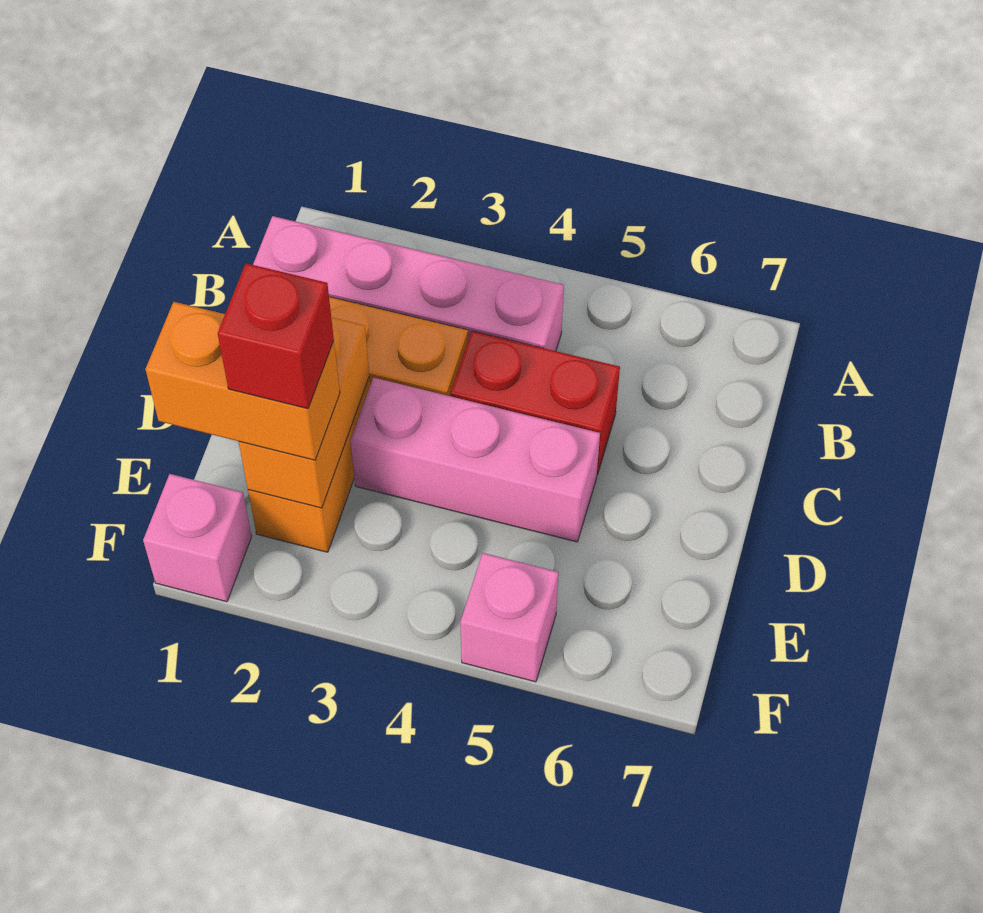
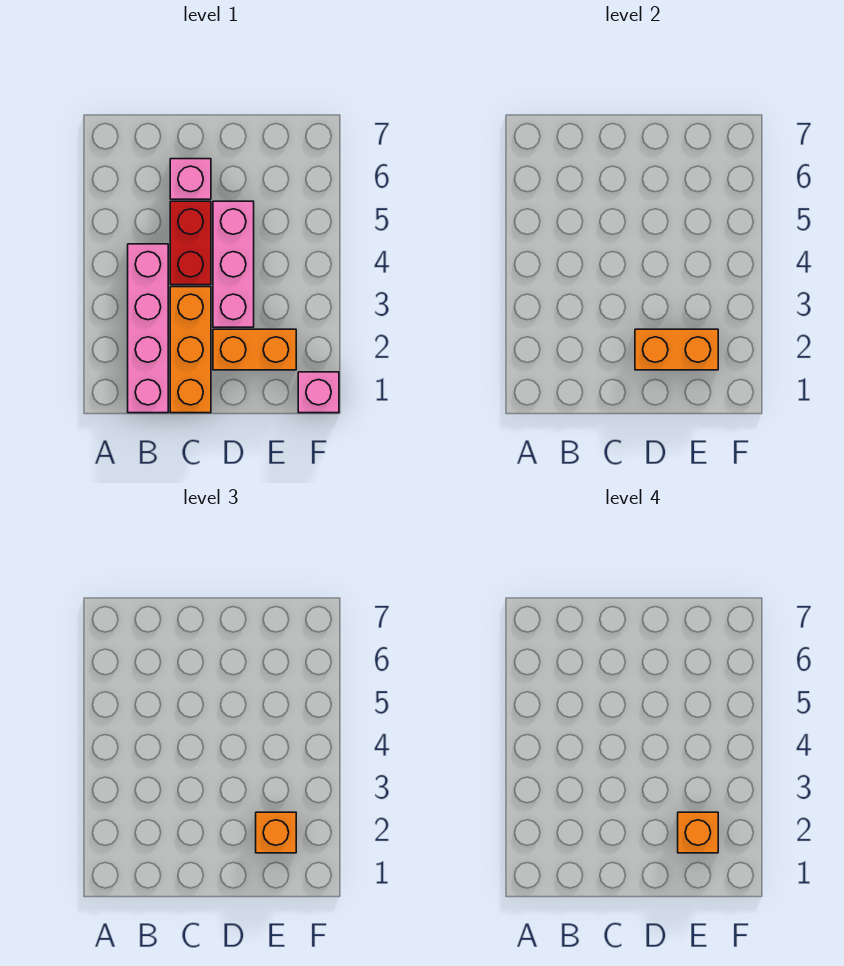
orange brick E1:E2 level 3 -> orange brick E2 level 3
red brick E2 level 4 -> orange brick E2 level 4
pink brick F5 level 1 -> pink brick C6 level 1

